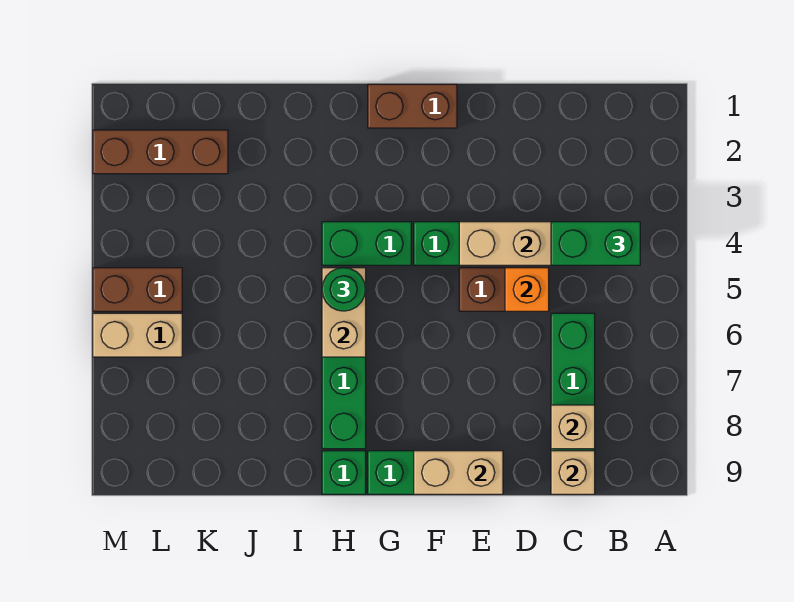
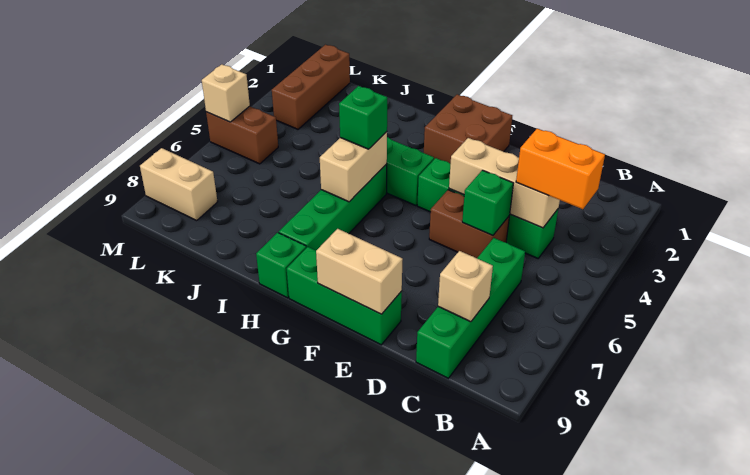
green brick B4:C4 level 3 -> orange brick B4:C4 level 3
tan brick C9 level 2 -> tan brick M5 level 2
orange brick D5 level 2 -> green brick D5 level 2
brown brick F1:G1 level 1 -> brown brick F1:G2 level 1
green round brick H5 level 3 -> green brick H5 level 3
brown brick K2:M2 level 1 -> brown brick L1:L3 level 1
tan brick L6:M6 level 1 -> tan brick L8:M8 level 1

